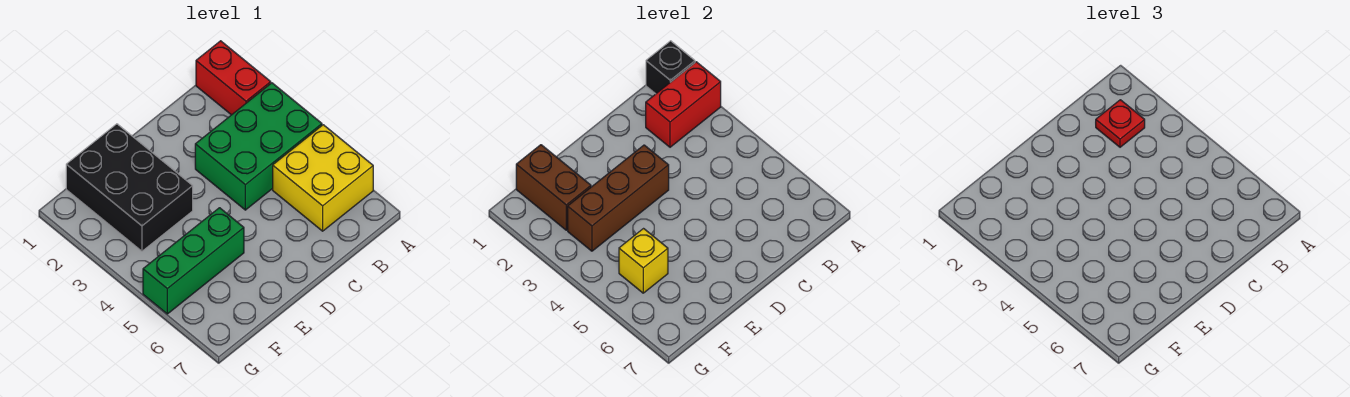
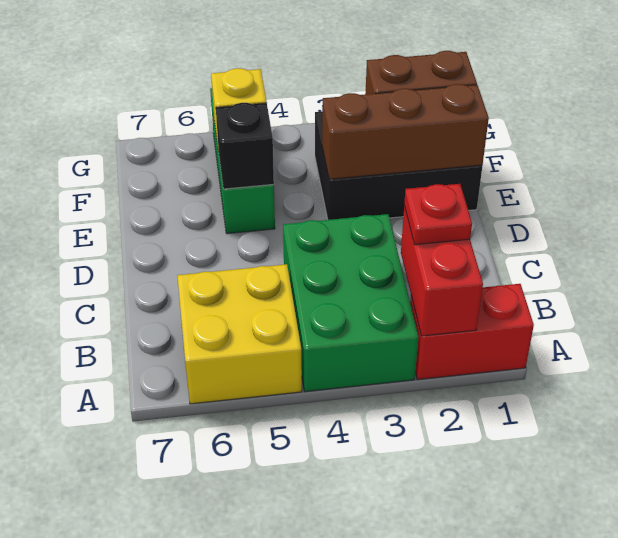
black brick A1 level 2 -> black brick E5 level 2
brown brick D3:F3 level 2 -> brown brick E1:E3 level 2

